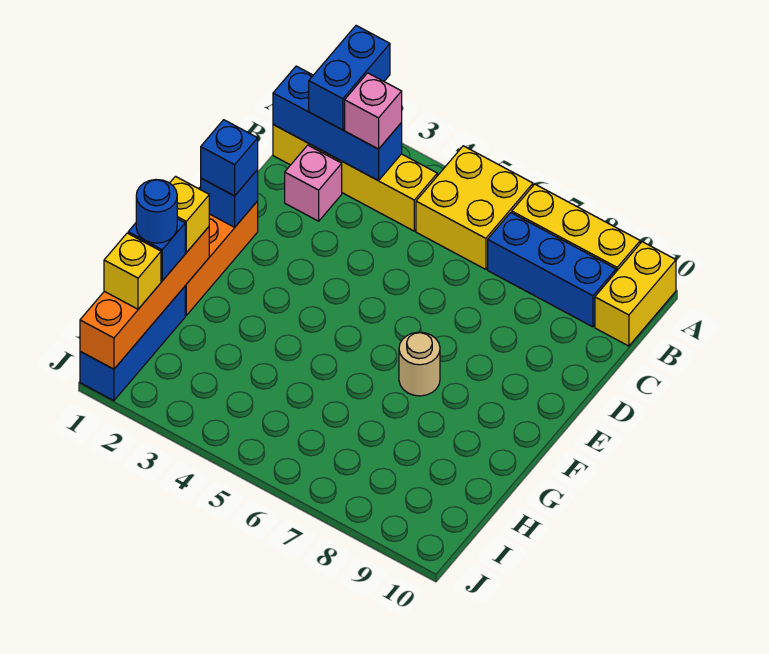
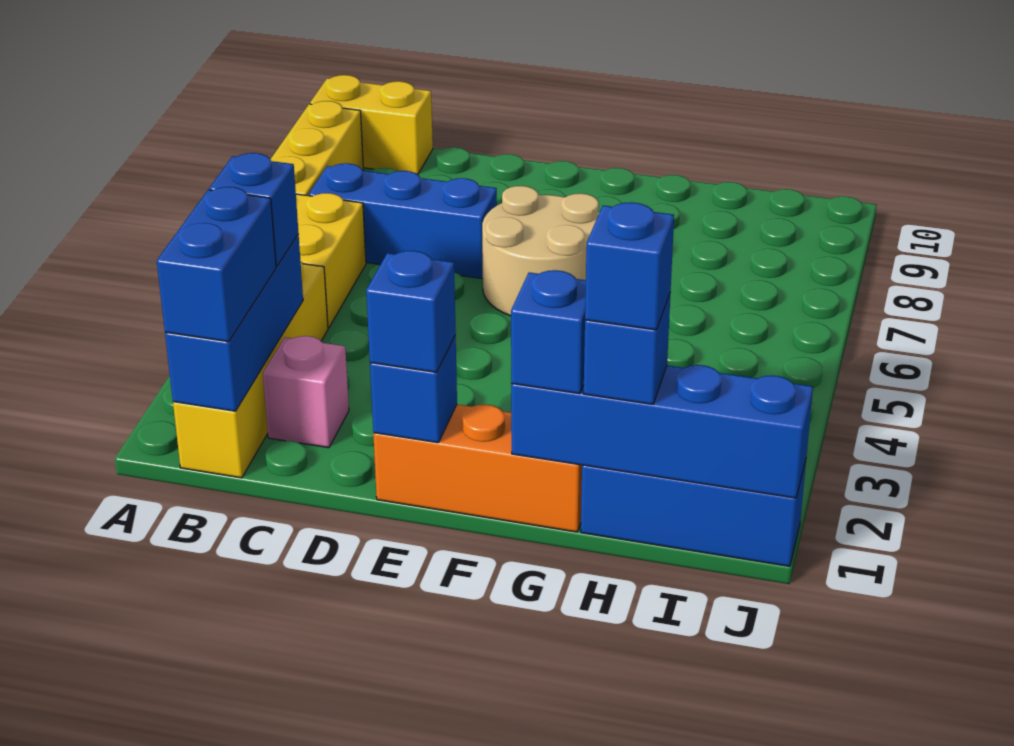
blue brick A2:B2 level 3 -> blue brick B1:B2 level 3
pink brick B3 level 3 -> blue brick B3 level 3
blue brick B7:B9 level 1 -> blue brick B7:D7 level 1
tan round brick F7 level 1 -> tan round brick E6:F7 level 1
orange brick G1:J1 level 2 -> blue brick G1:J1 level 2
yellow brick G1 level 3 -> blue brick G1 level 3
blue round brick H1 level 4 -> blue brick H1 level 4
yellow brick I1 level 3 -> none

